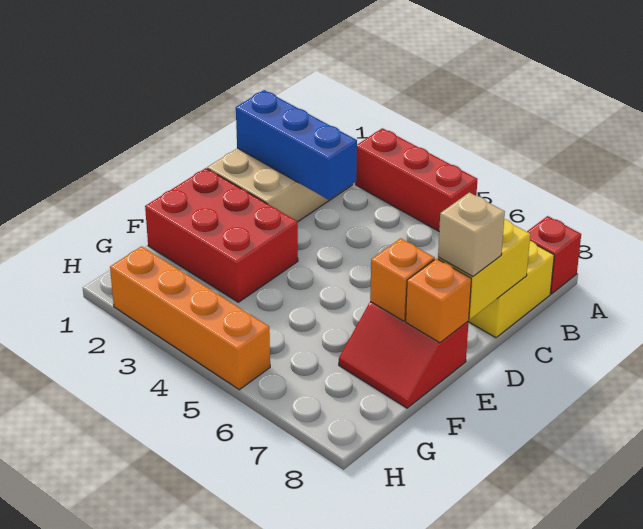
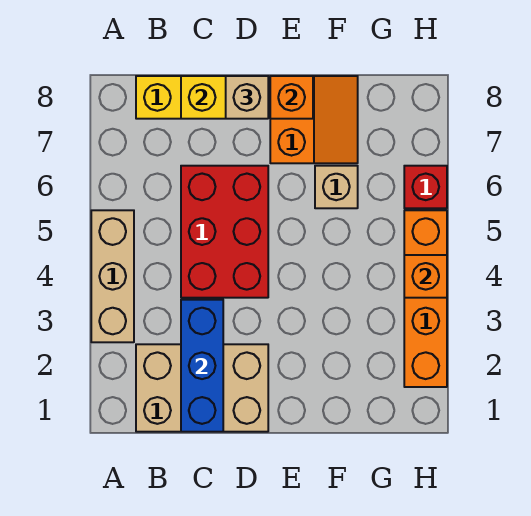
red brick A3:A5 level 1 -> tan brick A3:A5 level 1
red brick A8 level 1 -> red brick H6 level 1
red brick E1:F3 level 1 -> red brick C4:D6 level 1
red slope E7:F8 level 1 top E -> orange slope E7:F8 level 1 top E
orange brick E7 level 2 -> orange brick H4 level 2
none -> tan brick F6 level 1

